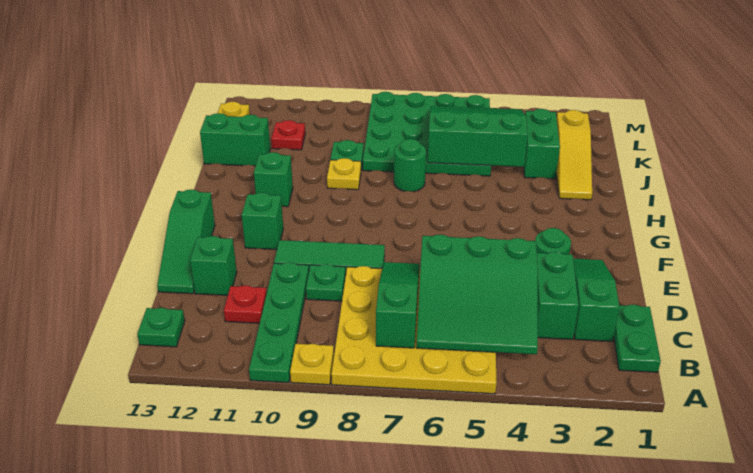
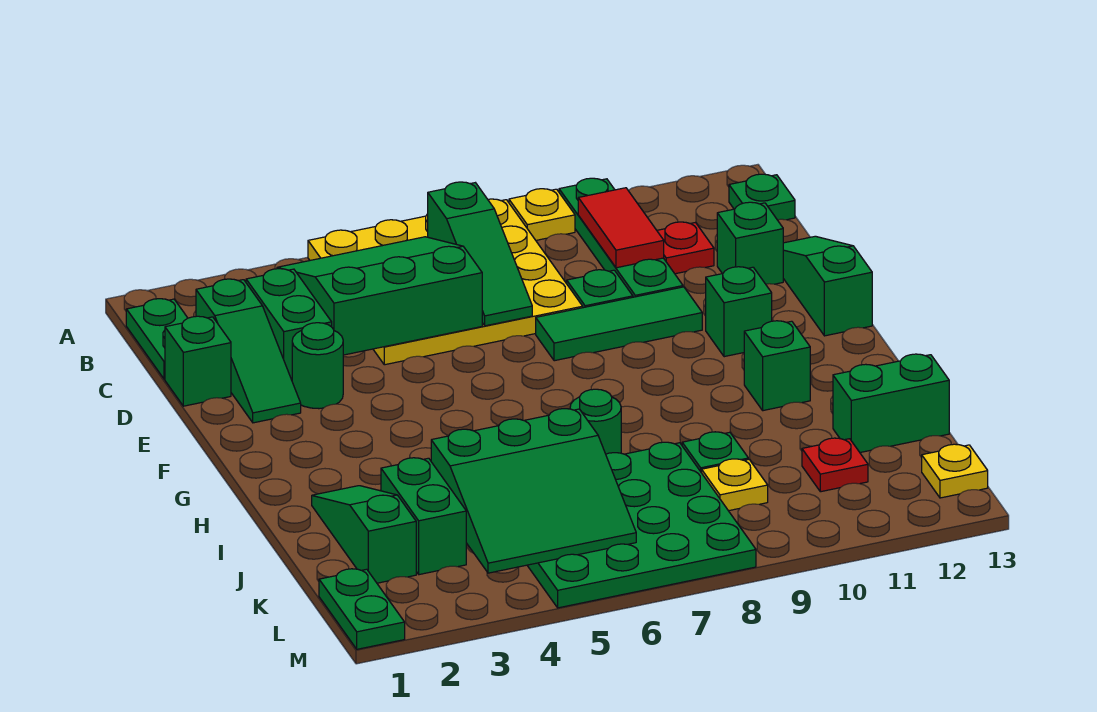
none -> red tile B10:C10 level 2
none -> green brick D1 level 1
yellow slope I2:K2 level 1 top K -> green slope I2:K2 level 1 top K
yellow plate I9 level 1 -> yellow plate K9 level 1
none -> green plate L1:M1 level 1

